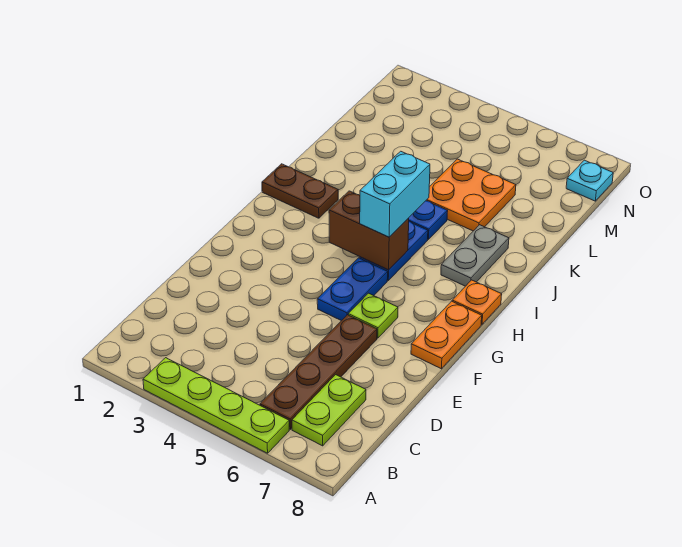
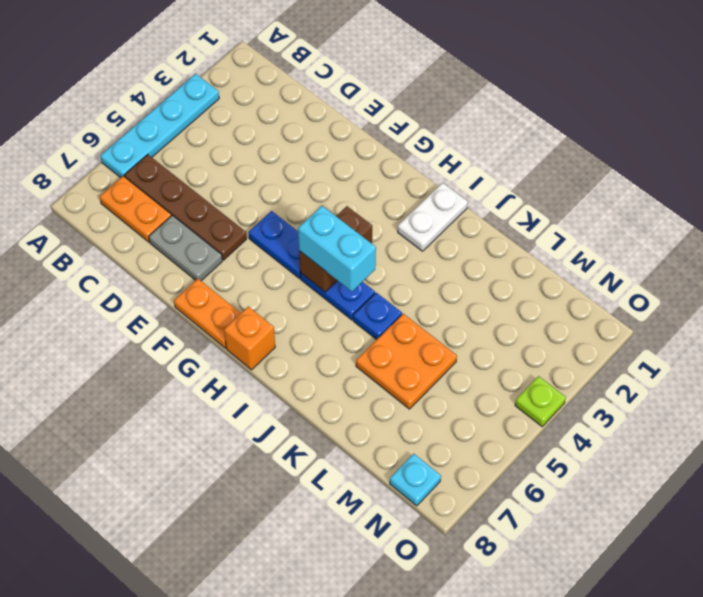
lime plate A3:A6 level 1 -> cyan plate A3:A6 level 1
lime plate B7:C7 level 1 -> orange plate B7:C7 level 1
lime plate F6 level 1 -> lime plate O4 level 1
orange plate H8 level 1 -> orange brick H8 level 1
brown plate I1:I2 level 1 -> white plate I1:I2 level 1
grey plate I7:J7 level 1 -> grey plate D7:E7 level 1

